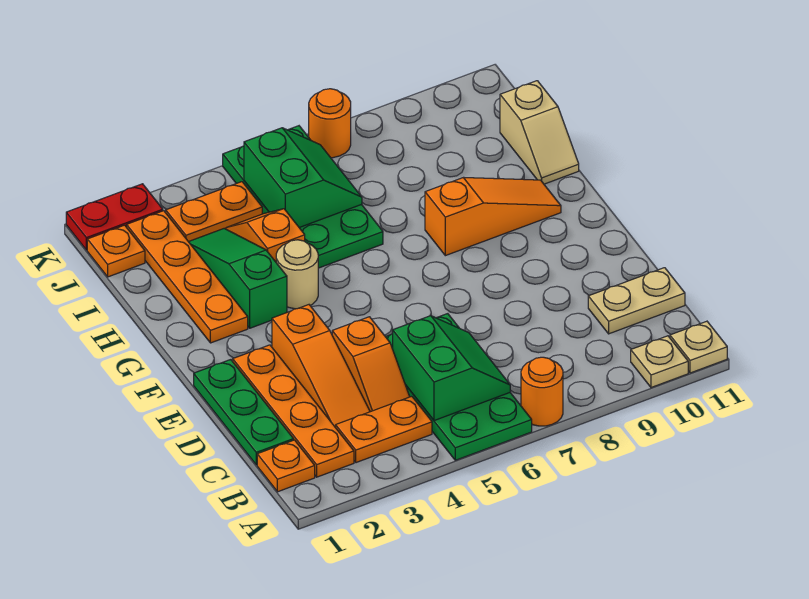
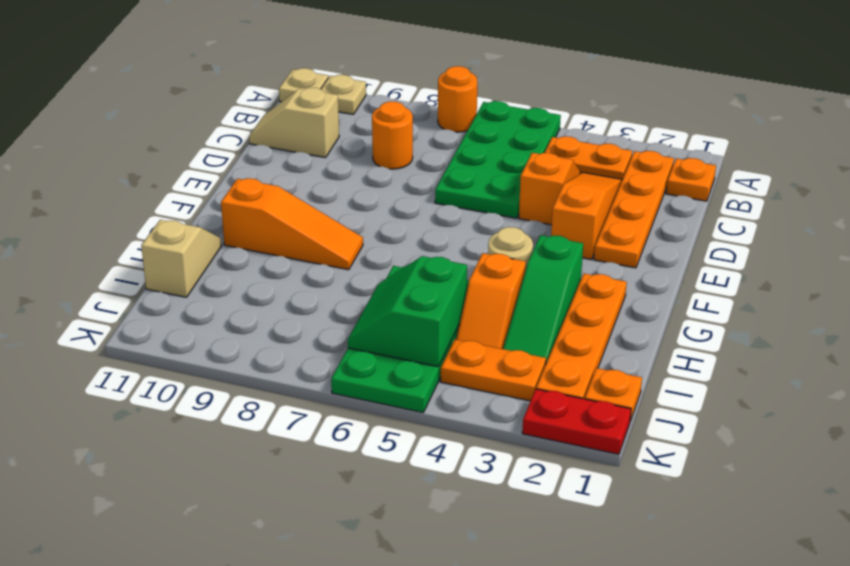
green slope B5:C6 level 2 top 5 -> none
green plate C1:E1 level 1 -> none
tan plate C10:C11 level 1 -> tan slope C10:C11 level 1 top 10
orange slope G8:G10 level 1 top 8 -> orange slope G8:G10 level 1 top 10
orange round brick K7 level 1 -> orange round brick C8 level 1

